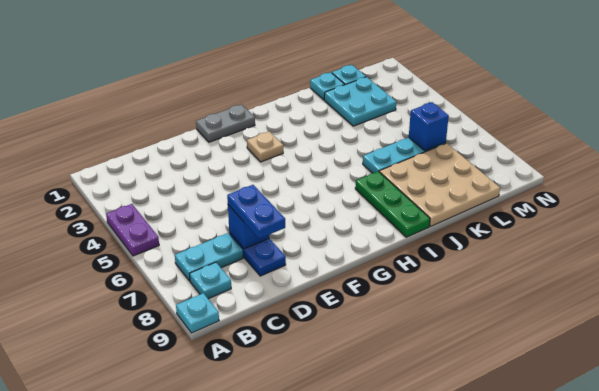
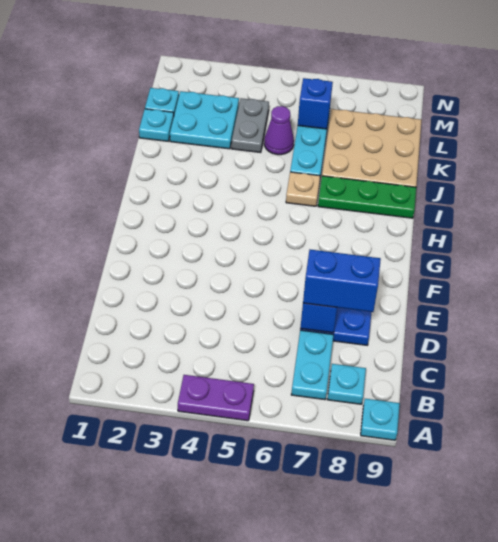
blue plate D7:D8 level 3 -> blue brick D7:D8 level 3
grey plate F1:G1 level 1 -> grey plate K4:L4 level 1
tan plate G3 level 1 -> tan plate I6 level 1
none -> purple cone K5 level 1

